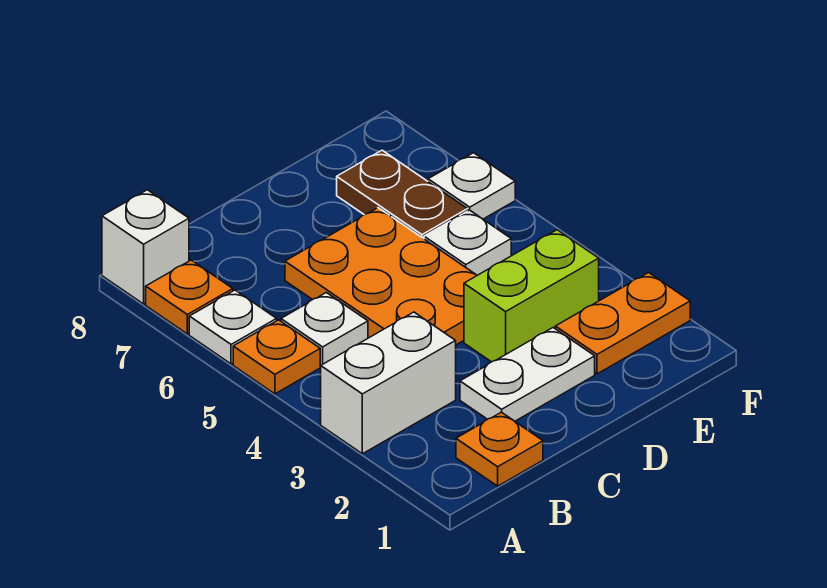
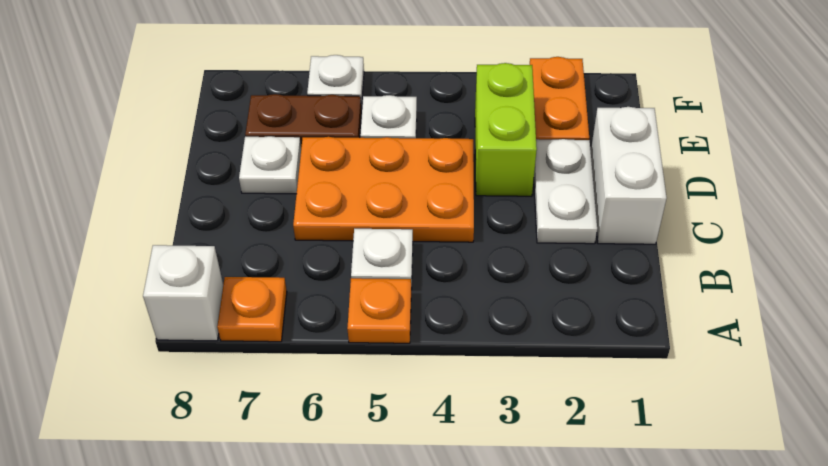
white brick A3:B3 level 1 -> white brick C1:D1 level 1
white plate A6 level 1 -> white plate D7 level 1
orange plate B1 level 1 -> none

